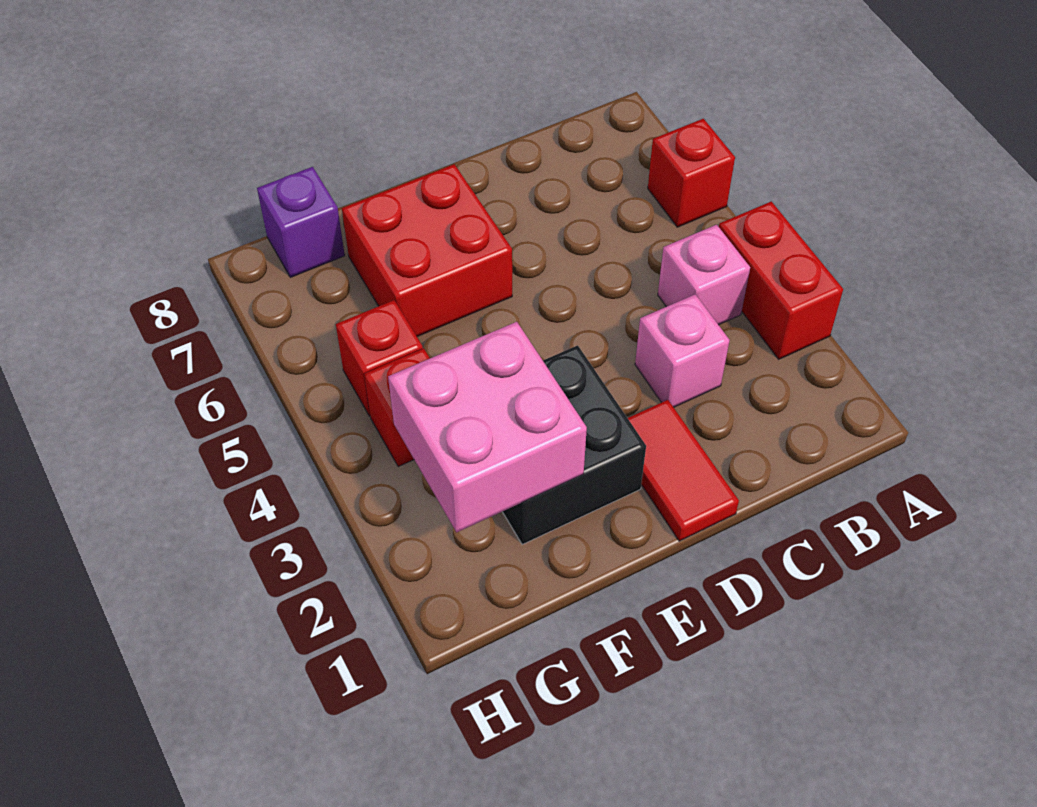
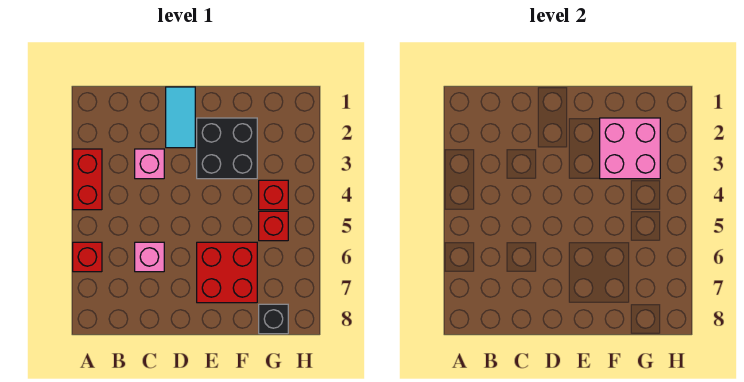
pink brick B4 level 1 -> pink brick C6 level 1
red tile D1:D2 level 1 -> cyan tile D1:D2 level 1
purple brick G8 level 1 -> black brick G8 level 1

